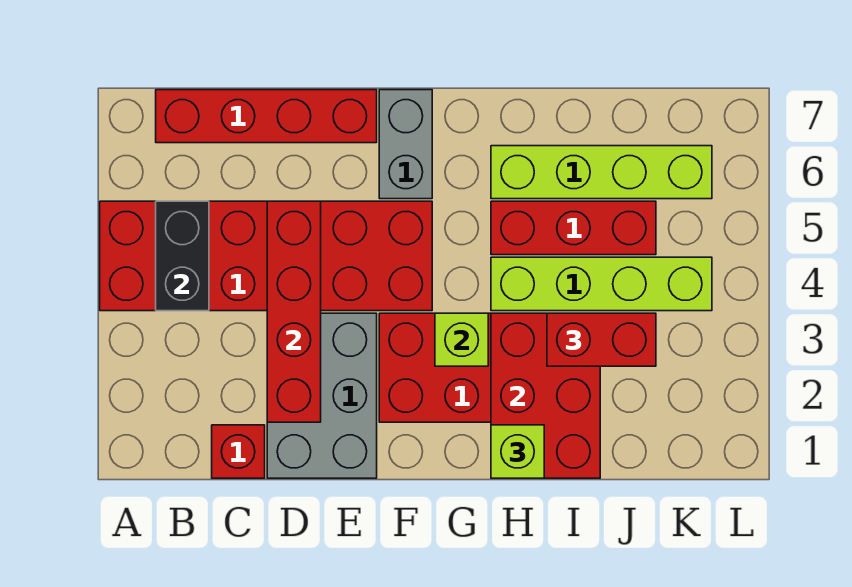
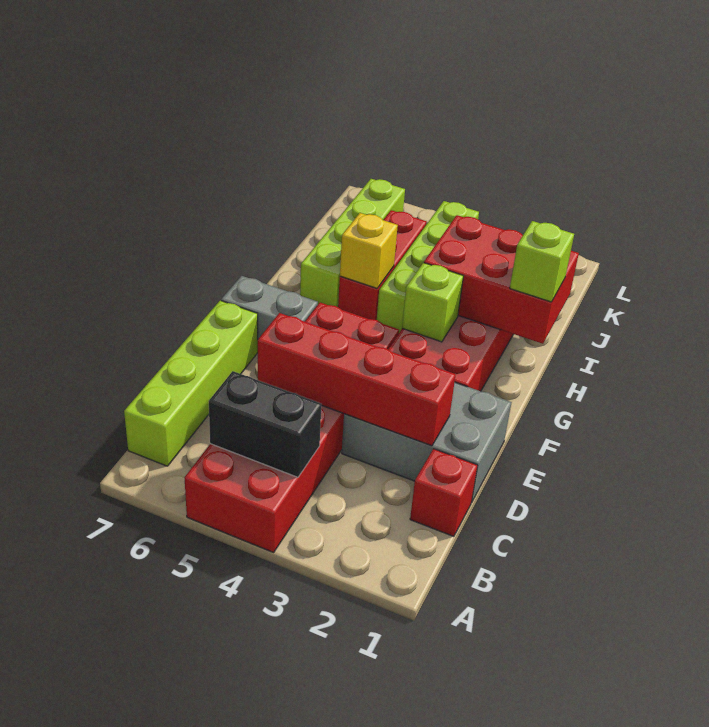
red brick B7:E7 level 1 -> lime brick B7:E7 level 1
none -> yellow brick H5 level 2
red brick I3:J3 level 3 -> none

